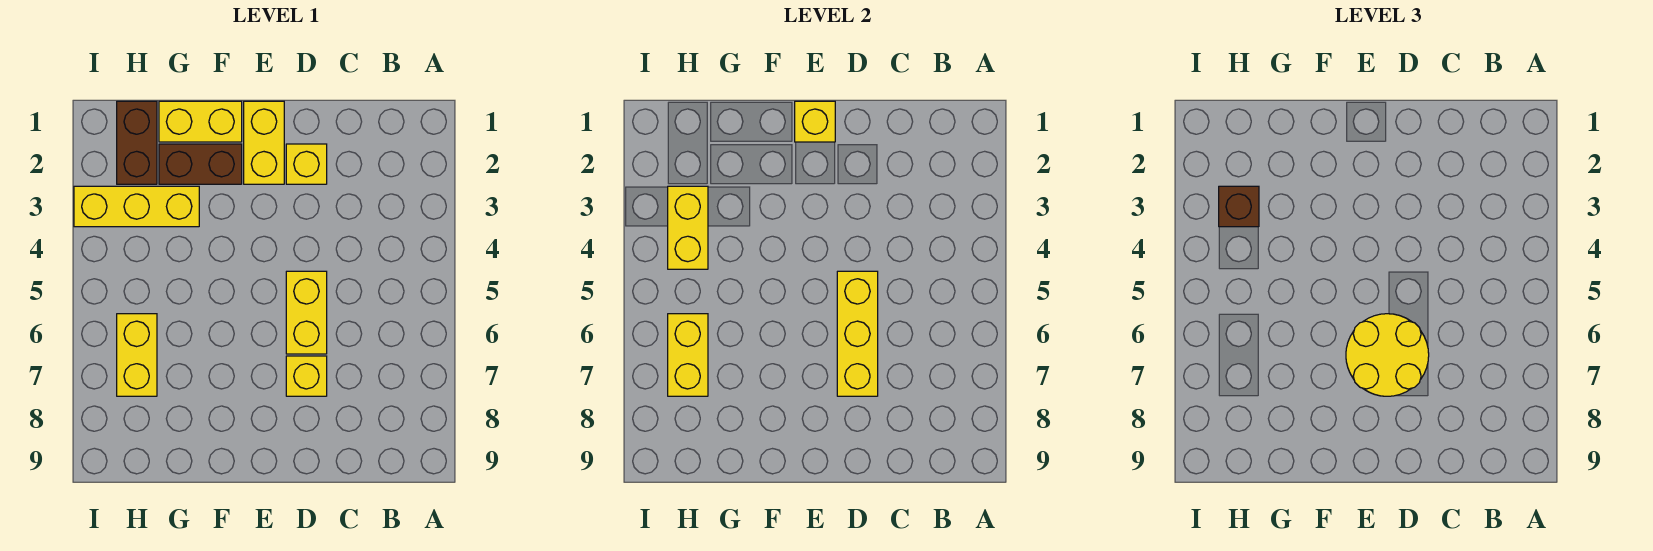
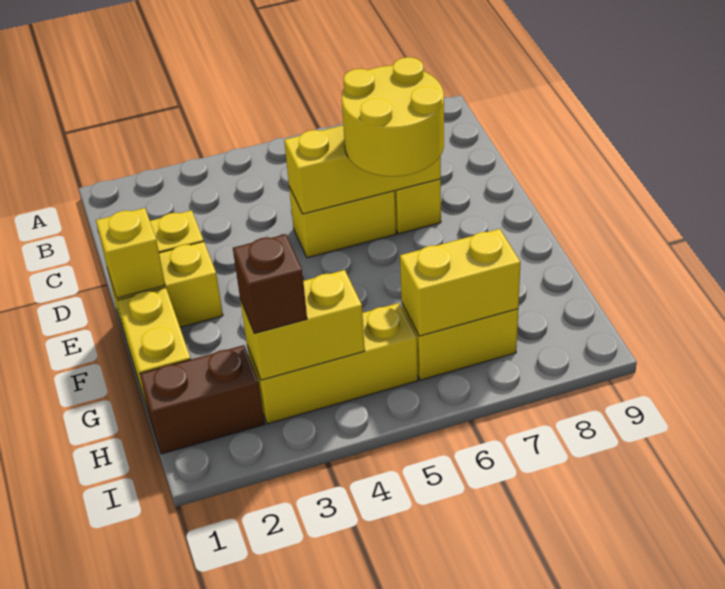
brown brick F2:G2 level 1 -> none
yellow brick G3:I3 level 1 -> yellow brick H3:H5 level 1

